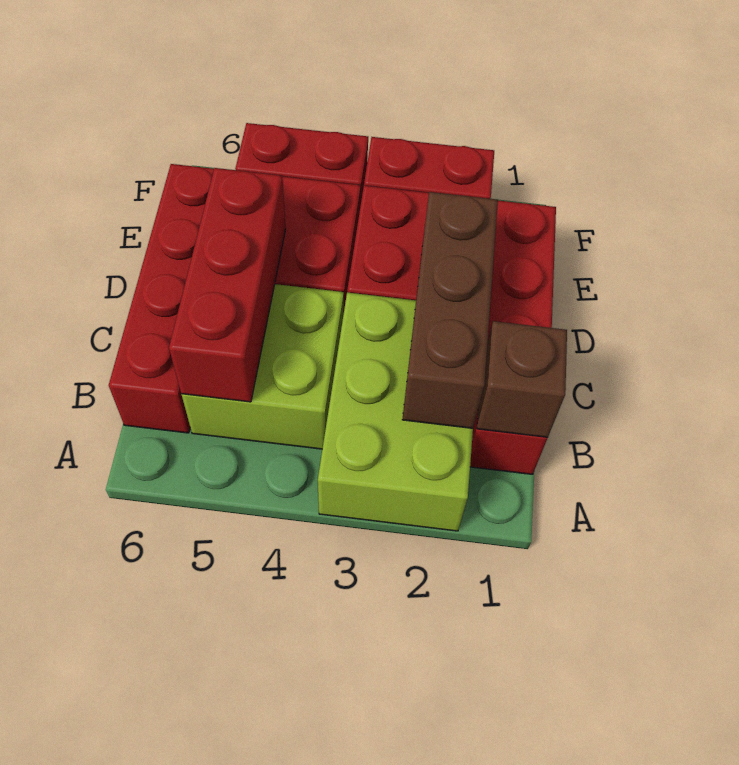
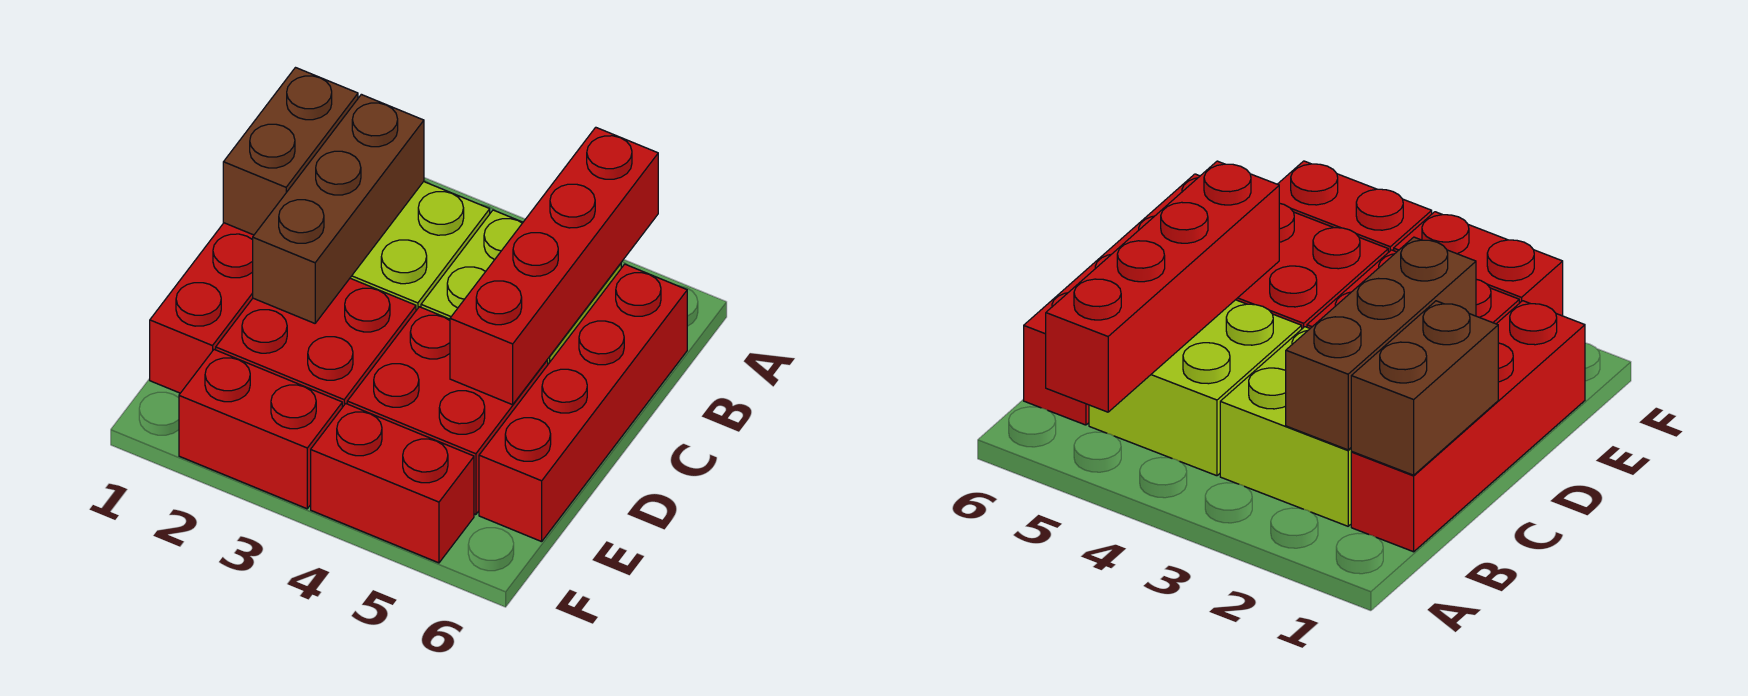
lime brick A2:C3 level 1 -> lime brick B2:C3 level 1
brown brick B1 level 2 -> brown brick B1:C1 level 2
red brick B5:D5 level 2 -> red brick A5:D5 level 2

